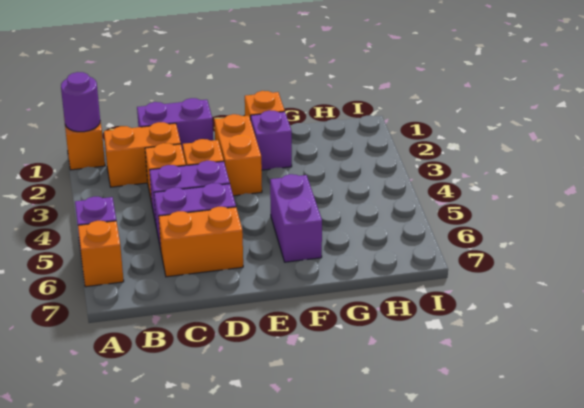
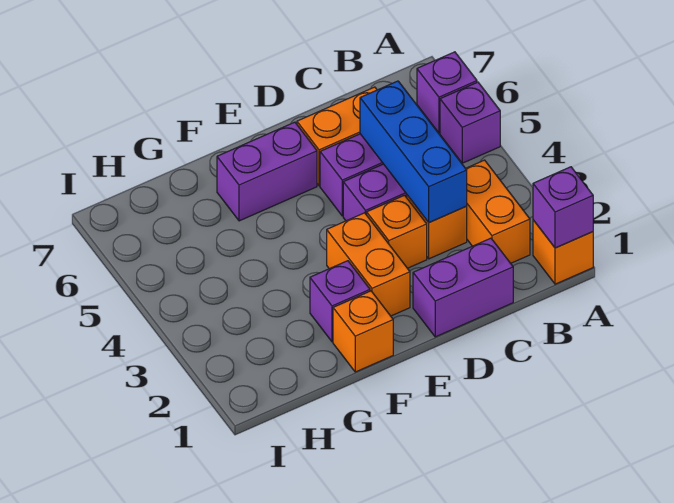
purple round brick A1 level 2 -> purple brick A1 level 2
orange brick A6 level 1 -> purple brick A6 level 1
orange brick B2:C2 level 1 -> orange brick B2:B3 level 1
none -> blue brick C3:C5 level 2
purple brick F5:F6 level 1 -> purple brick E6:F6 level 1

